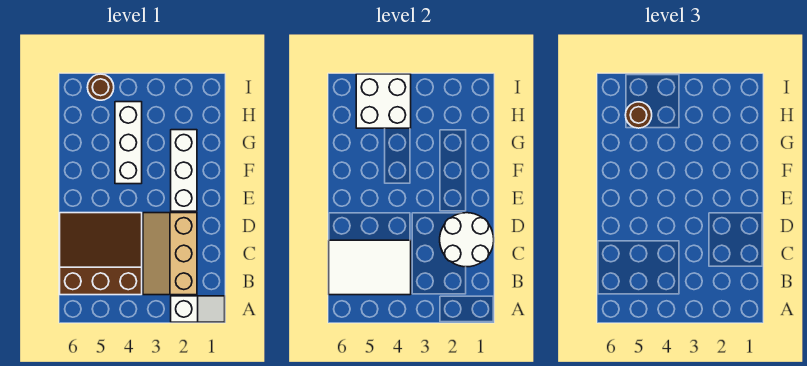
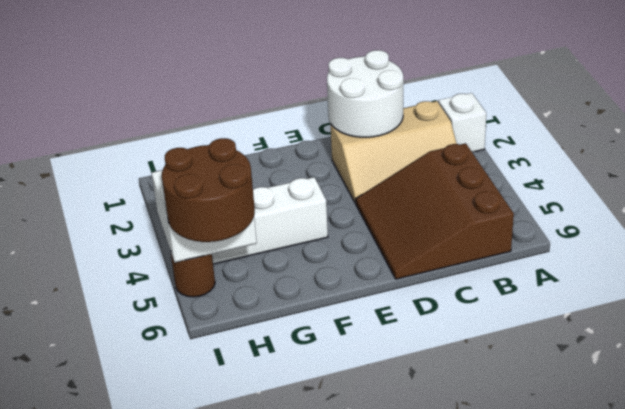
white tile B4:C6 level 2 -> none
white brick E2:G2 level 1 -> none
brown round brick H5 level 3 -> brown round brick H5:I6 level 3

